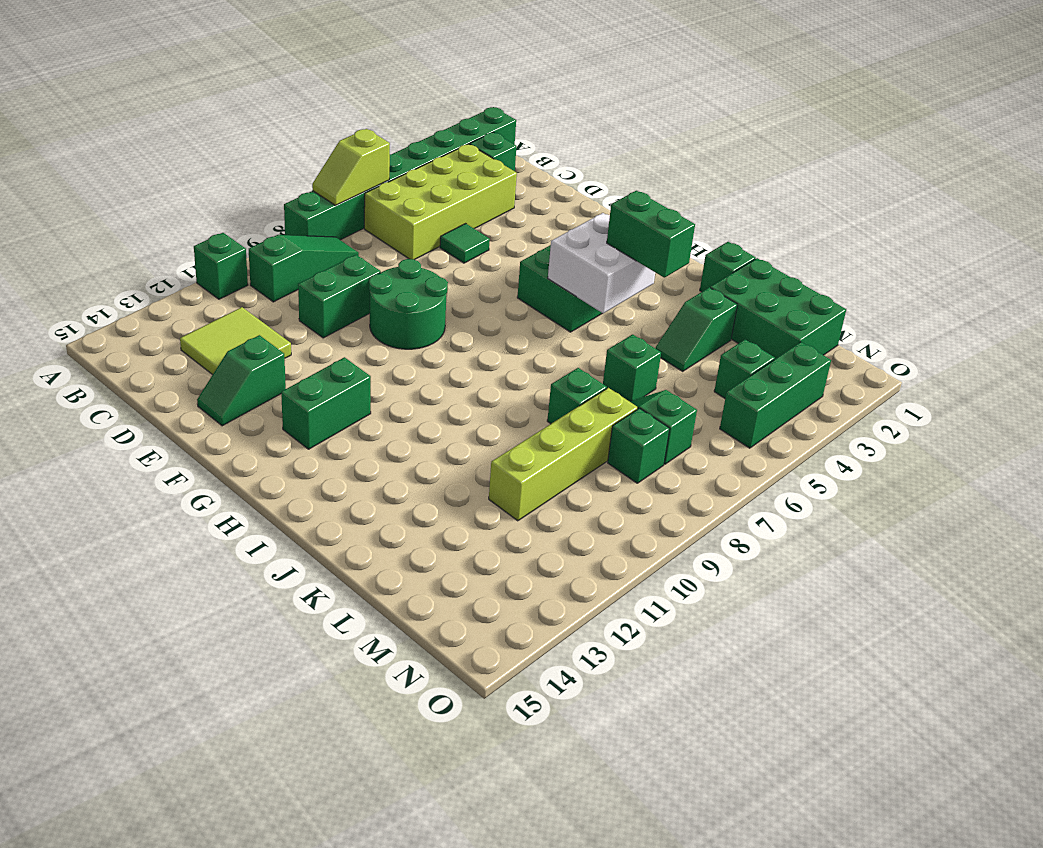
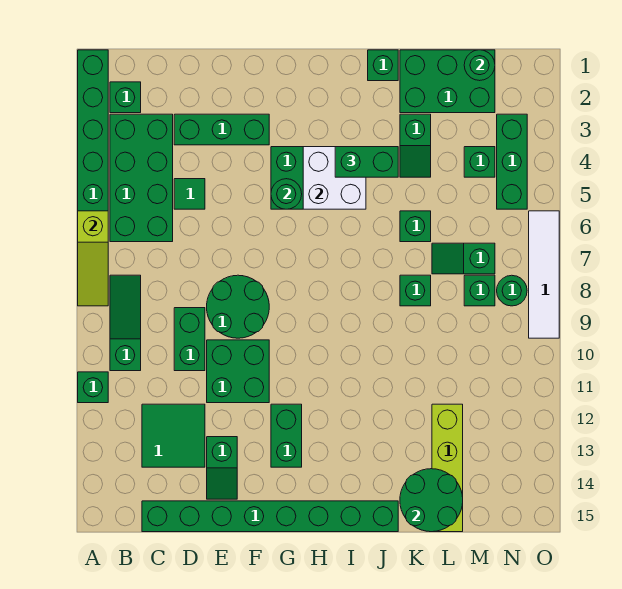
lime slope A6:A7 level 2 top 6 -> lime slope A6:A8 level 2 top 6
lime brick B3:C6 level 1 -> green brick B3:C6 level 1
lime tile C12:D13 level 1 -> green tile C12:D13 level 1
none -> green brick C15:J15 level 1
none -> green brick D3:F3 level 1
none -> green brick E10:F11 level 1
none -> green round brick G5 level 2
none -> green round brick K14:L15 level 2
lime brick L8:L11 level 1 -> lime brick L12:L15 level 1
none -> green round brick M1 level 2
none -> green round brick N8 level 1
none -> white tile O6:O9 level 1

